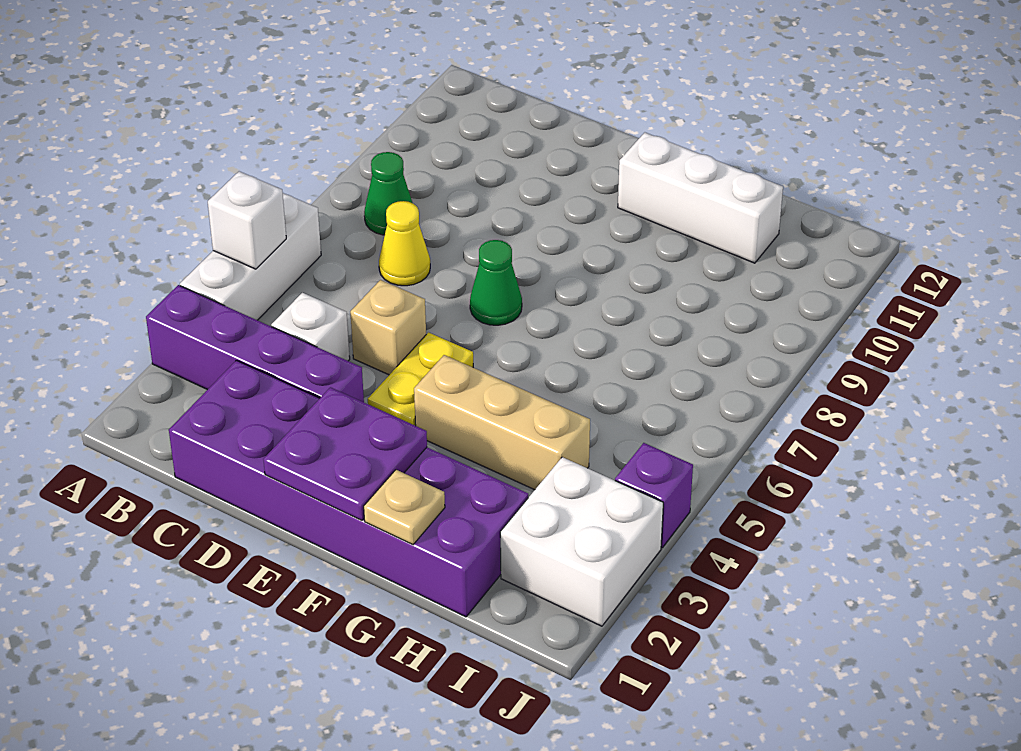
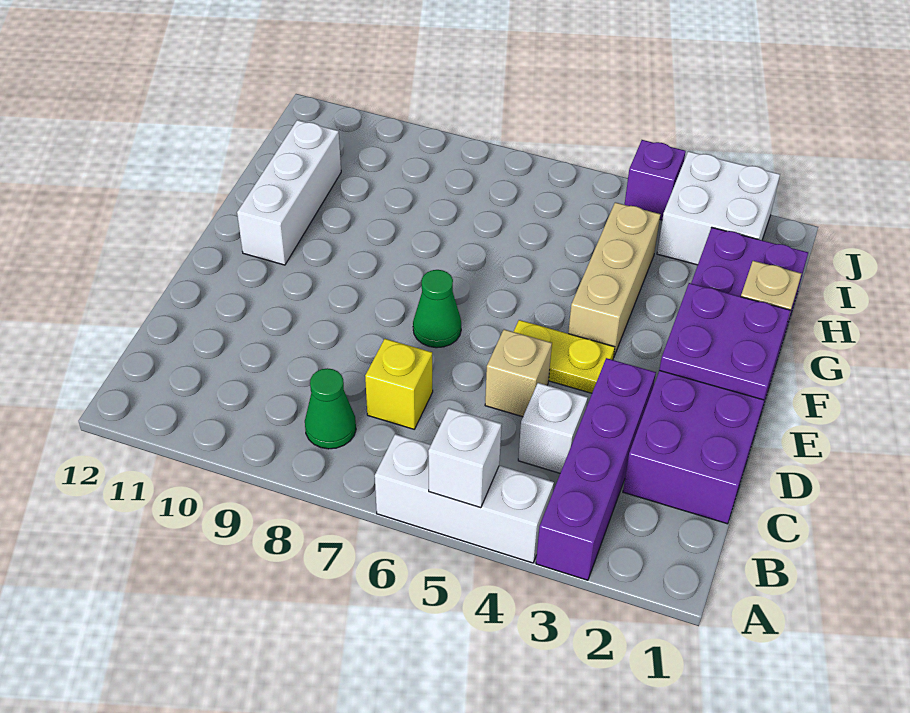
yellow cone C7 level 1 -> yellow brick C7 level 1

